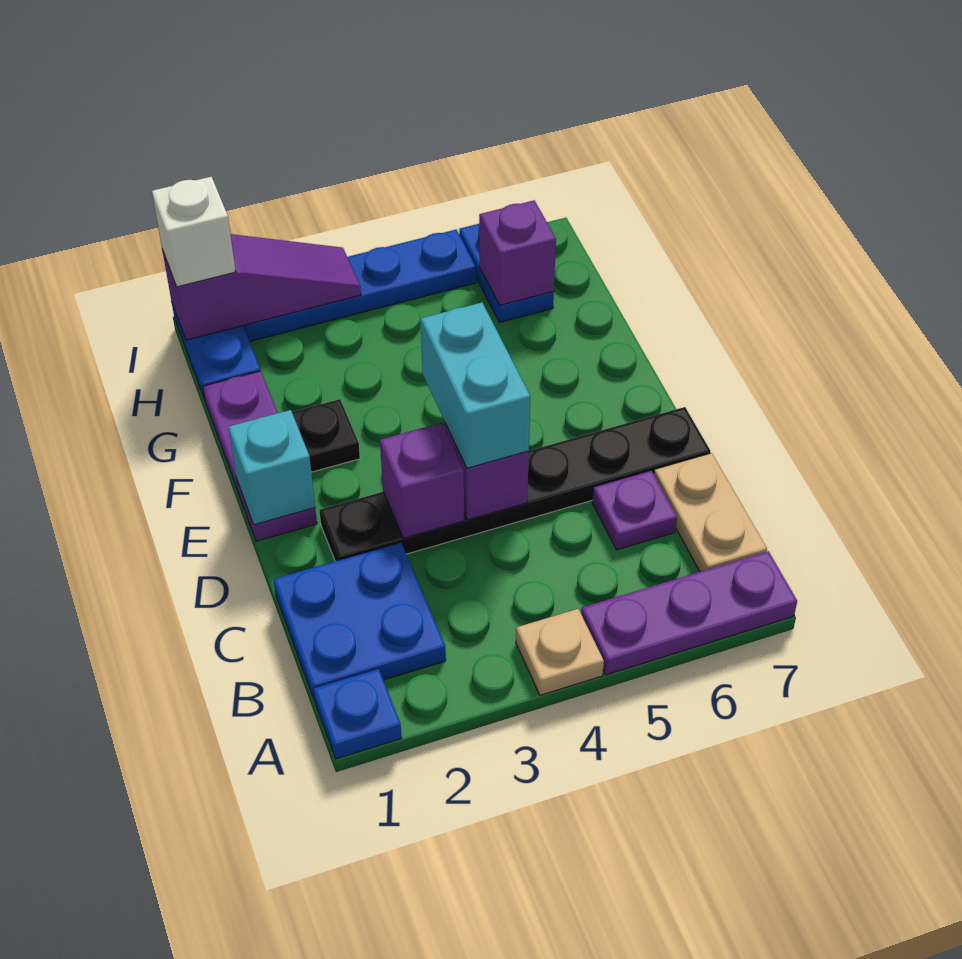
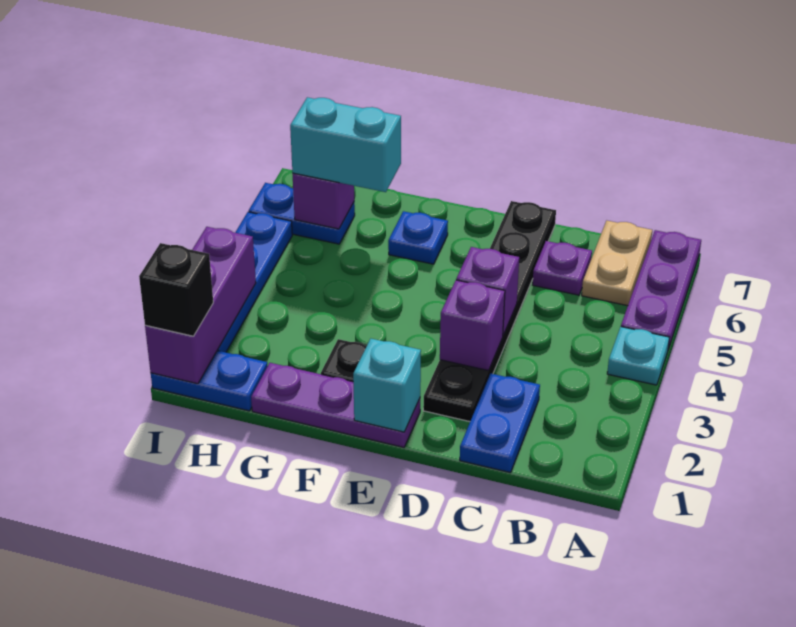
blue plate A1 level 1 -> blue plate F6 level 1
tan plate A4 level 1 -> cyan plate A4 level 1
blue plate B1:C2 level 1 -> blue plate C1:C2 level 1
tan plate B7:C7 level 1 -> tan plate B6:B7 level 1
cyan brick D4:E4 level 3 -> cyan brick G6:H6 level 3
purple slope I1:I3 level 2 top 1 -> purple brick I1:I3 level 2
white brick I1 level 3 -> black brick I1 level 3

